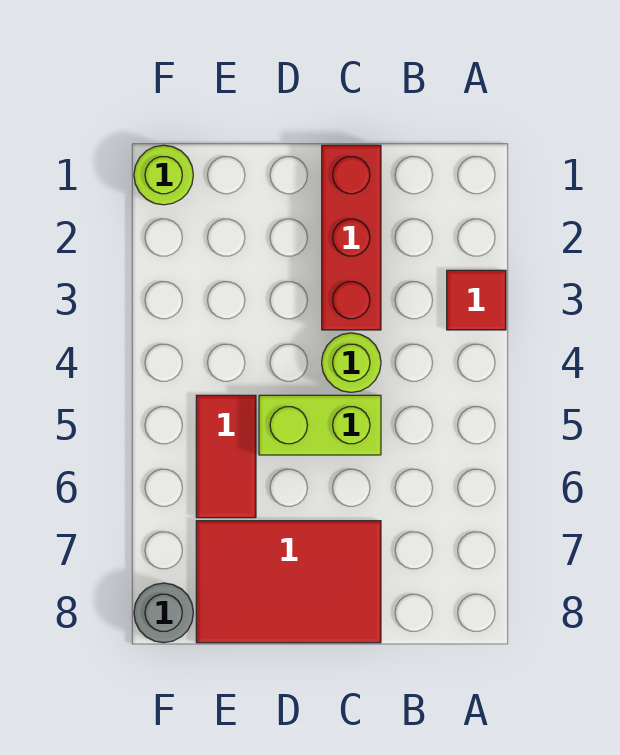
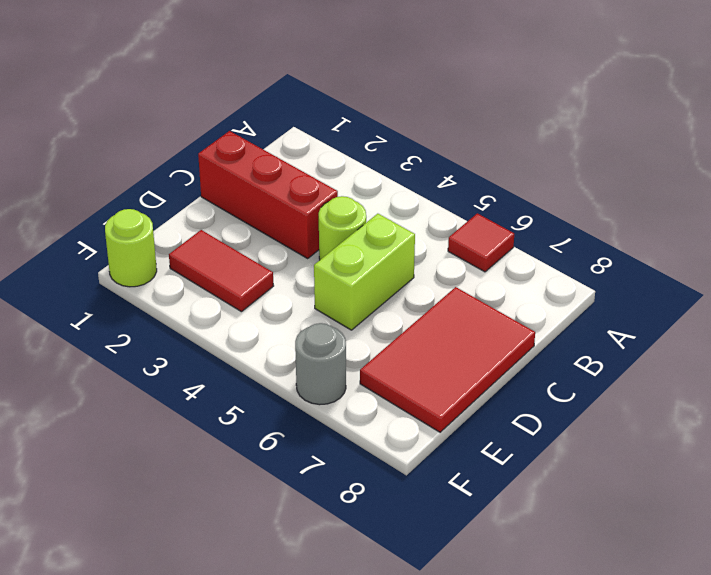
red tile A3 level 1 -> red tile A6 level 1
red tile E5:E6 level 1 -> red tile E2:E3 level 1
grey round brick F8 level 1 -> grey round brick F6 level 1

